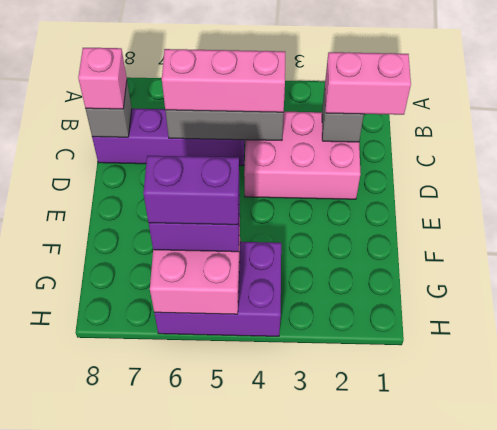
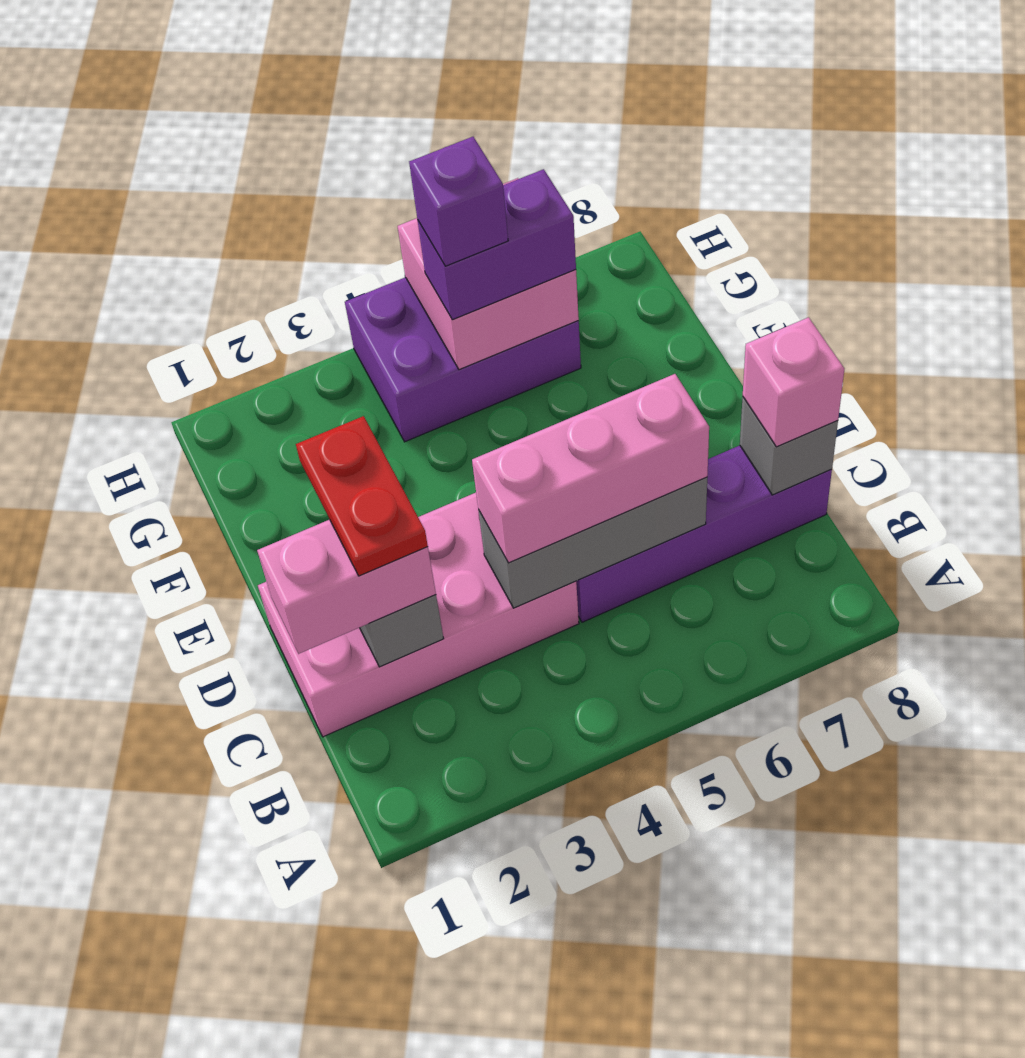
pink brick C2:D4 level 1 -> pink brick C1:D4 level 1
none -> red plate C2:D2 level 4
purple brick G5:G6 level 4 -> purple brick G5 level 4

